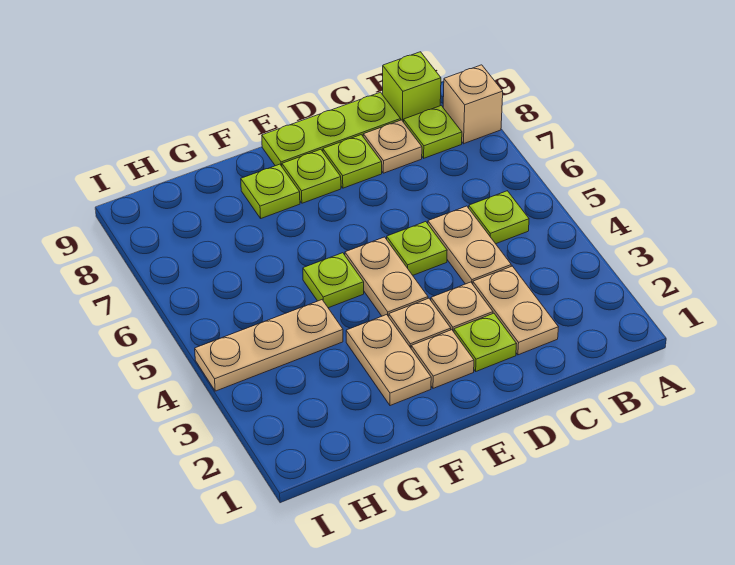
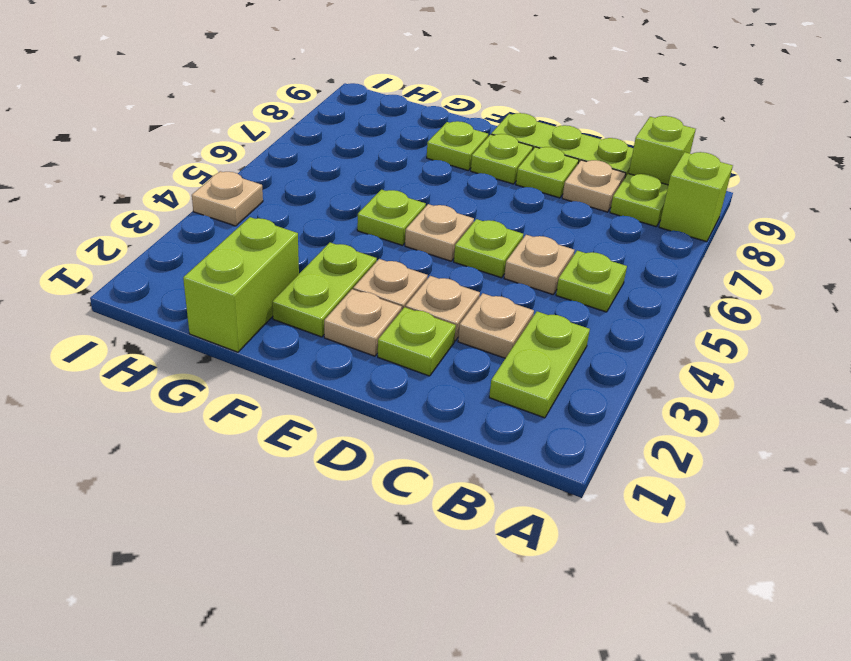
tan brick A8 level 1 -> lime brick A8 level 1
none -> lime plate B2:B3 level 1
tan plate C2:C3 level 1 -> tan plate C3 level 1
tan plate C4:C5 level 1 -> tan plate C5 level 1
tan plate E4:E5 level 1 -> tan plate E5 level 1
tan plate F2:F3 level 1 -> lime plate F2:F3 level 1
none -> lime brick G1:G2 level 1
tan plate G4:I4 level 1 -> tan plate I4 level 1

